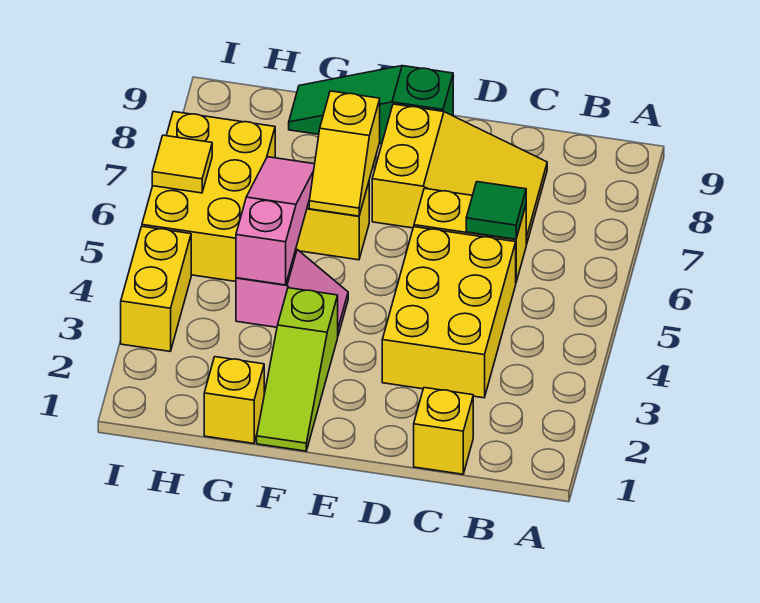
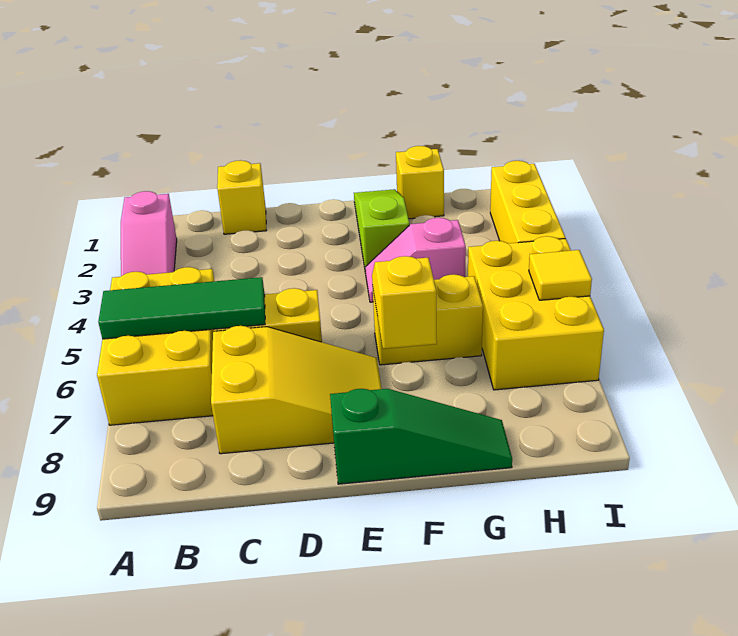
yellow brick C3:D5 level 1 -> yellow brick A5:B7 level 1
green tile C6 level 2 -> green tile A6:C6 level 2
yellow slope C7:E8 level 1 top E -> yellow slope C7:E8 level 1 top C
pink slope G4:G6 level 2 top 4 -> pink slope A2:A4 level 1 top 2
yellow brick I3:I4 level 1 -> yellow brick I2:I4 level 1

